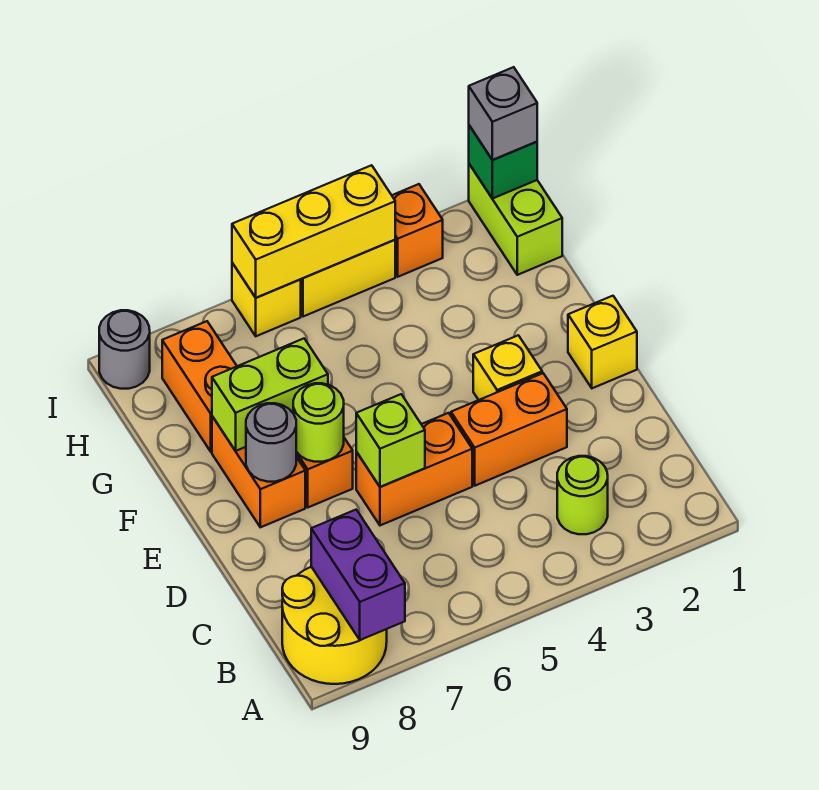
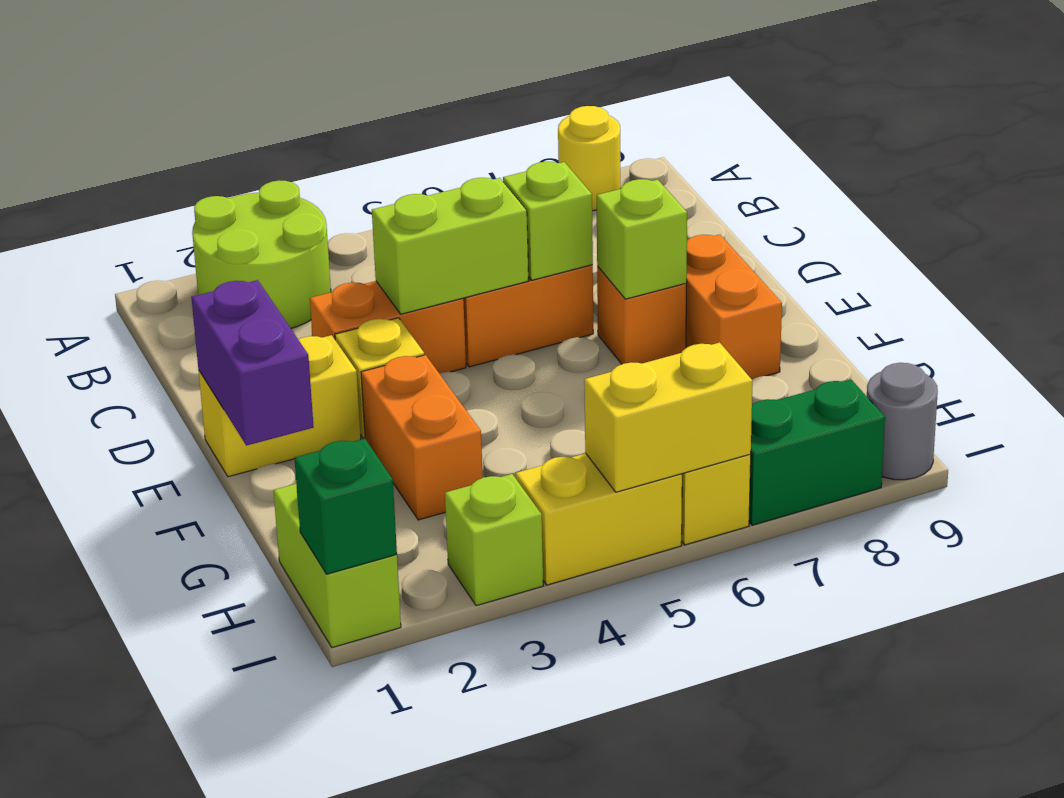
yellow round brick A8:B9 level 1 -> yellow round brick A8 level 1
purple brick A8:B8 level 2 -> purple brick E1:F1 level 2
lime round brick B3 level 1 -> lime round brick A2:B3 level 1
yellow brick E1 level 1 -> yellow brick E1:E2 level 1
lime round brick E7 level 2 -> lime brick E7 level 2
grey round brick E8 level 2 -> none
lime brick F7:F8 level 2 -> lime brick D4:D5 level 2
orange brick G8:H8 level 1 -> orange brick F3:G3 level 1
grey brick I1 level 3 -> none
orange brick I3 level 1 -> lime brick I3 level 1
yellow brick I4:I6 level 2 -> yellow brick I5:I6 level 2
none -> green brick I7:I8 level 1

